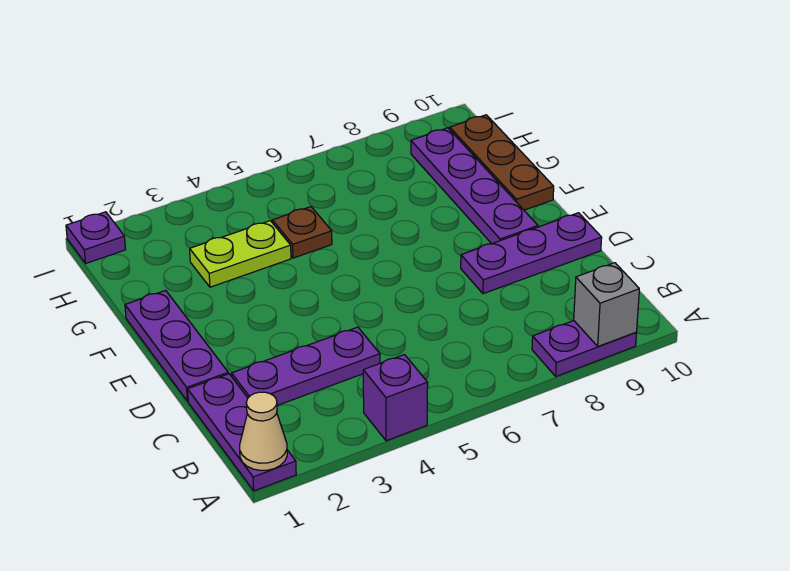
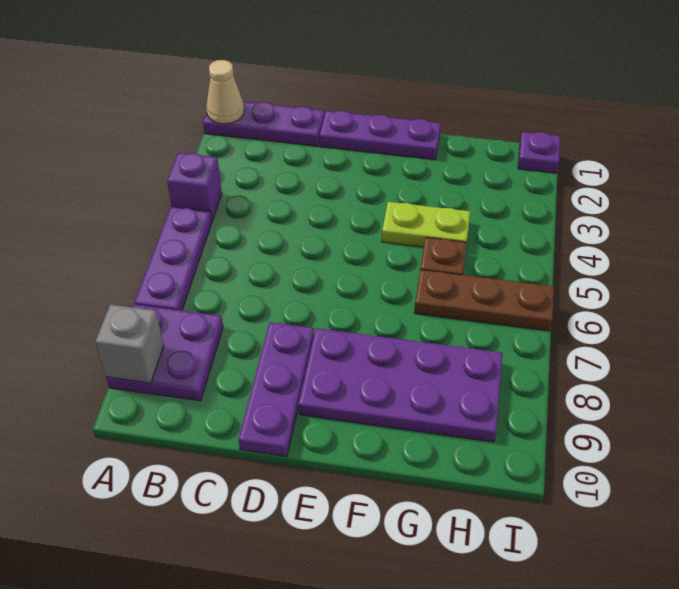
purple plate A8:A9 level 1 -> purple plate A8:B9 level 1
purple plate C2:C4 level 1 -> purple plate A5:A7 level 1
purple plate E9:H9 level 1 -> purple plate E8:H9 level 1
brown plate F10:H10 level 1 -> brown plate G6:I6 level 1
lime plate G3:G4 level 1 -> lime plate F4:G4 level 1

